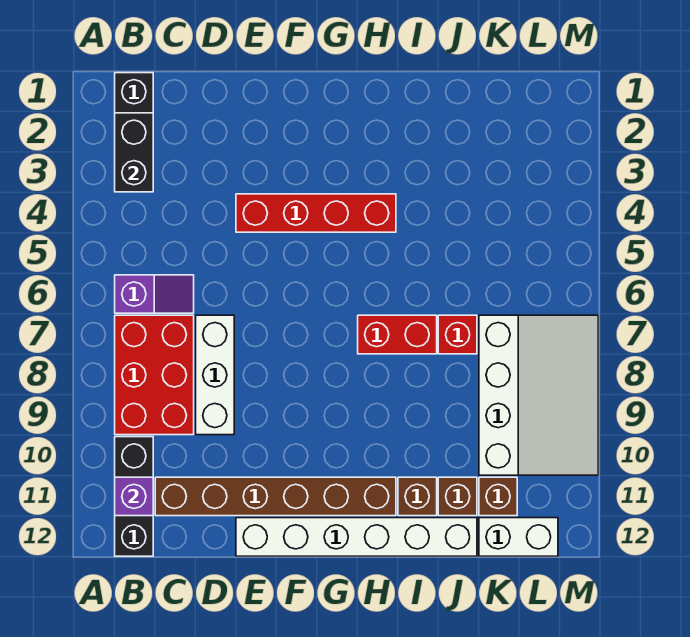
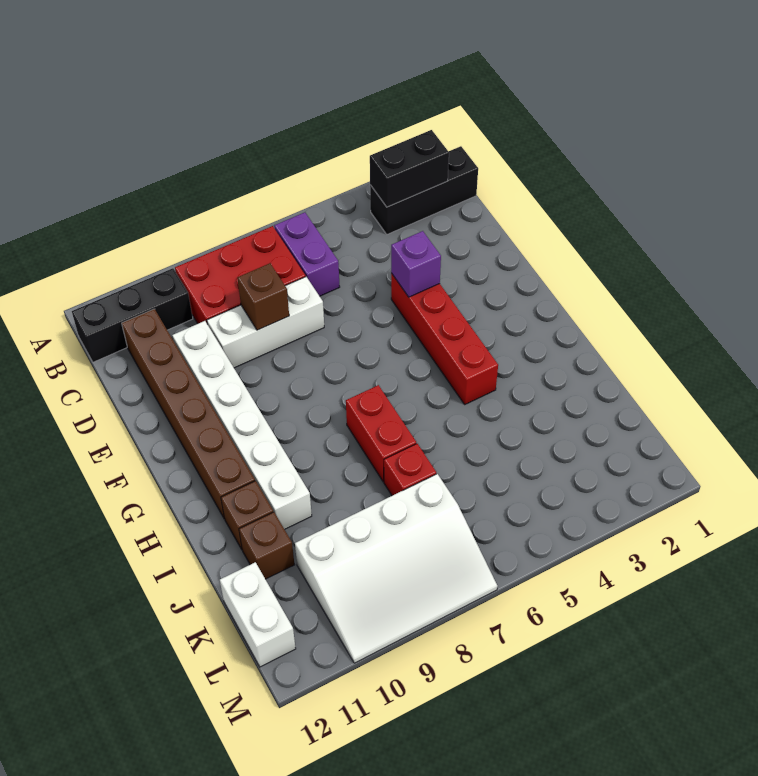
purple slope B6:C6 level 1 top B -> purple brick B6:C6 level 1
purple brick B11 level 2 -> purple brick E4 level 2
white brick E12:J12 level 1 -> white brick D10:I10 level 1
brown brick K11 level 1 -> brown brick D8 level 2

